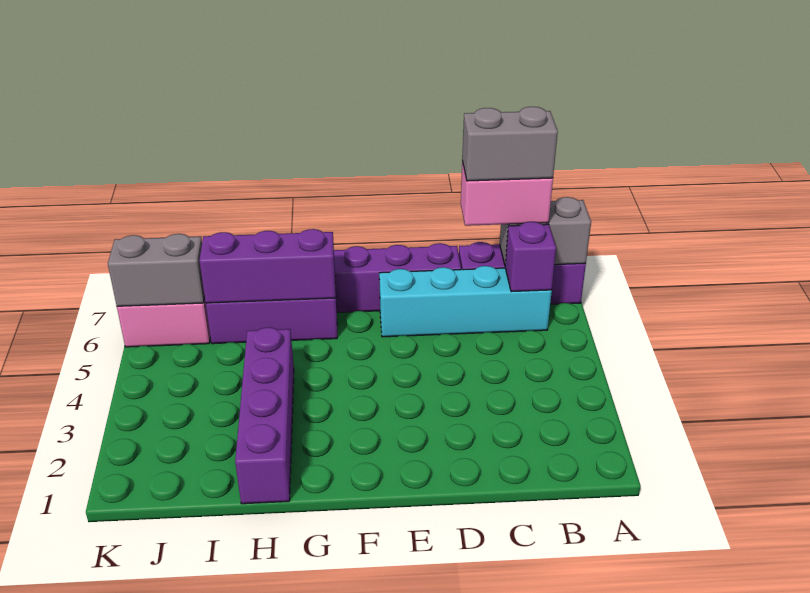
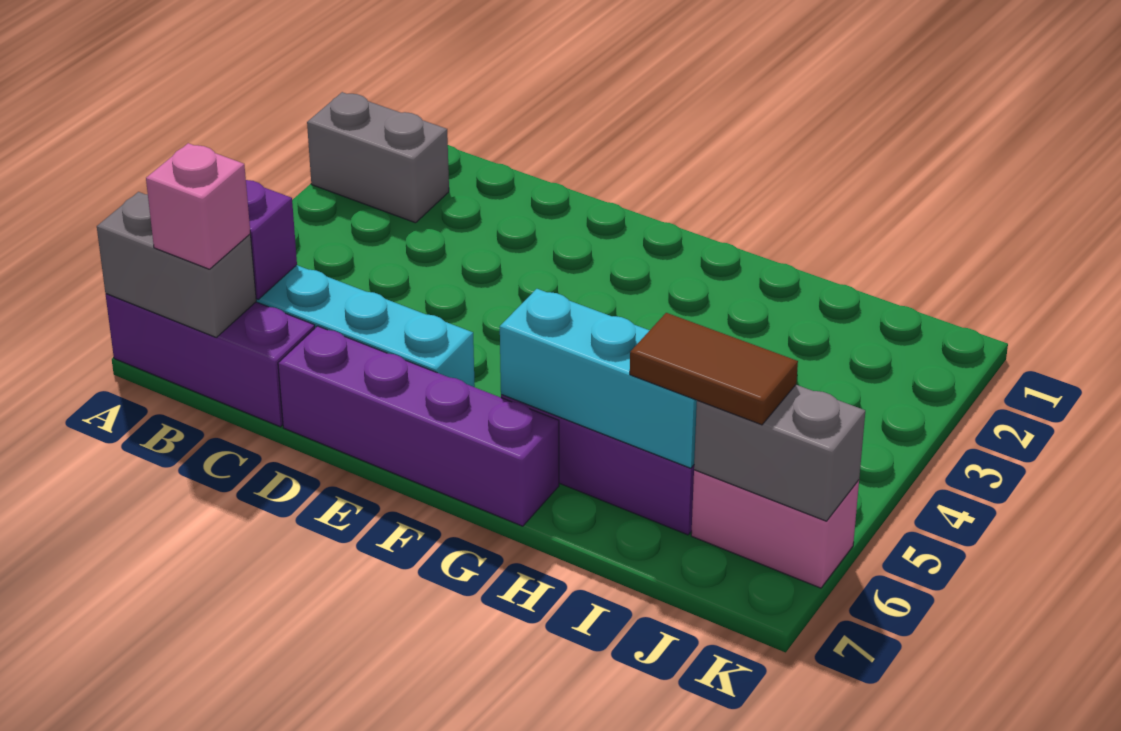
pink brick B7:C7 level 3 -> pink brick B7 level 3
grey brick B7:C7 level 4 -> grey brick A2:B2 level 1
purple brick G6:I6 level 2 -> cyan brick G6:I6 level 2
purple brick H1:H4 level 1 -> none
none -> brown tile I6:J6 level 3

